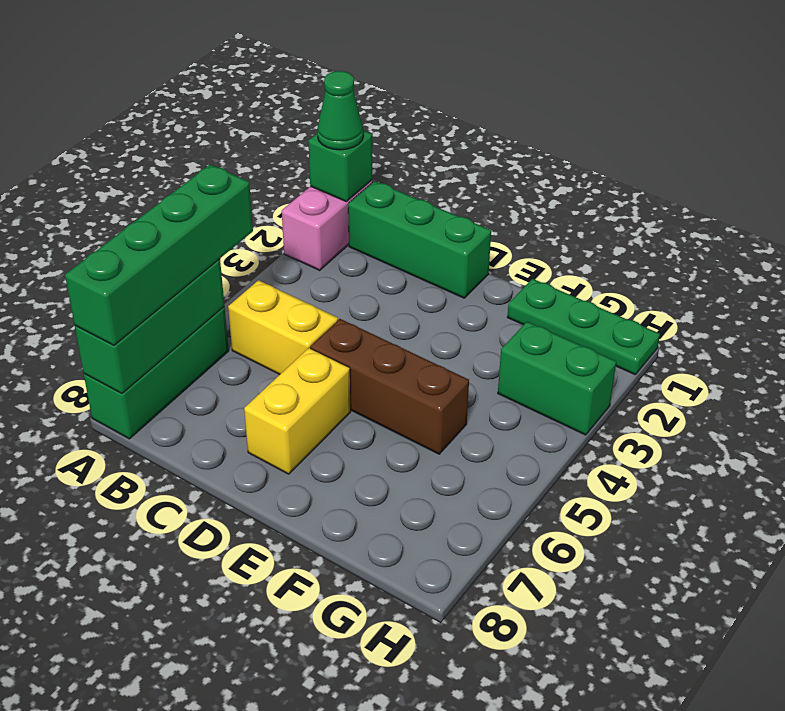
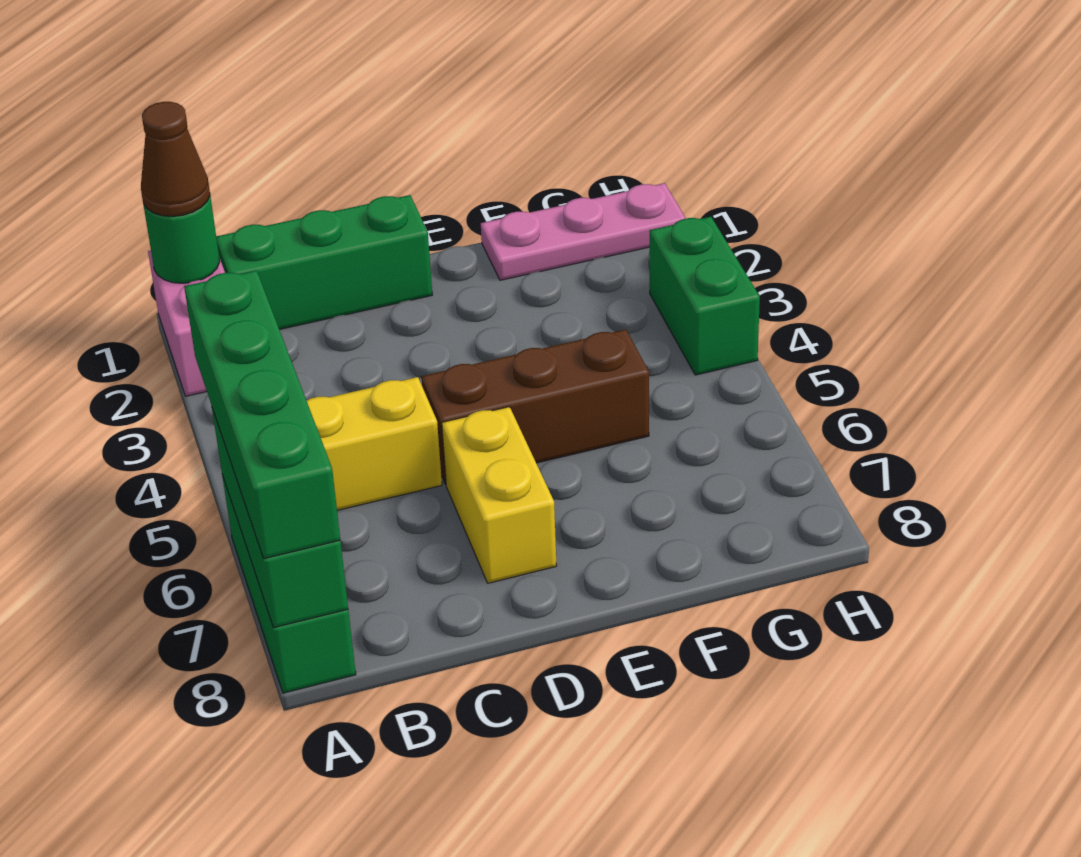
green brick A1 level 2 -> green round brick A1 level 2
green cone A1 level 3 -> brown cone A1 level 3
green plate F1:H1 level 1 -> pink plate F1:H1 level 1
green brick G3:H3 level 1 -> green brick H3:H4 level 1

